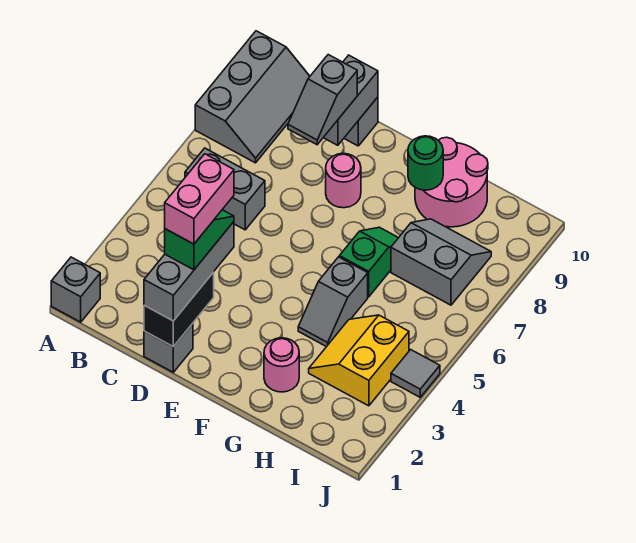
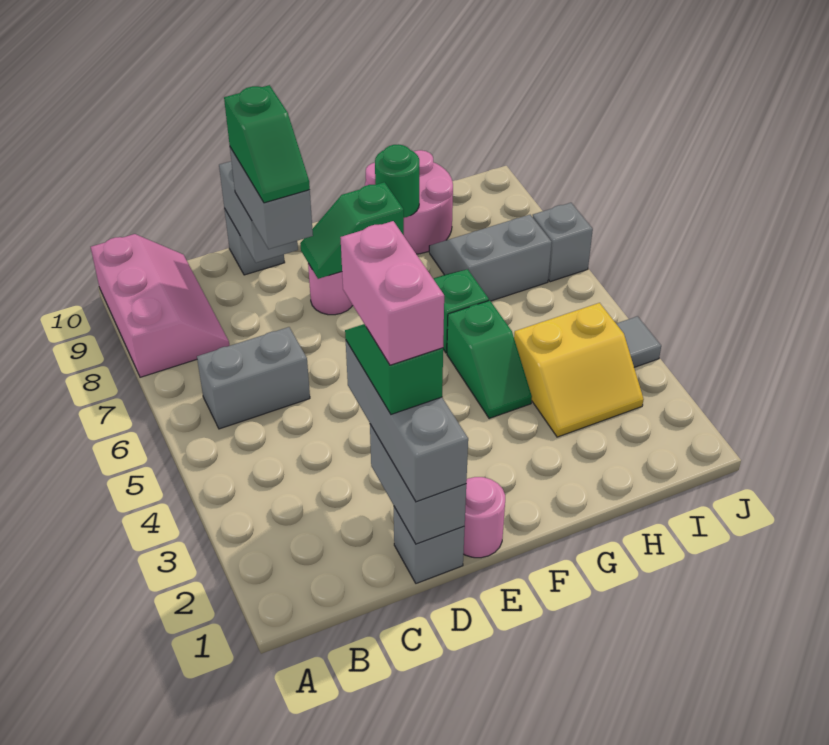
grey brick A1 level 1 -> grey brick J7 level 1
grey slope A8:B10 level 1 top A -> pink slope A8:B10 level 1 top A
black brick D1:D2 level 2 -> grey brick D1:D2 level 2
grey slope D8:D9 level 3 top 9 -> grey brick D8:D9 level 3
none -> green slope D8:D9 level 4 top 9
none -> green slope E8:F8 level 2 top F
pink round brick G2 level 1 -> pink round brick E1 level 1
grey slope G4:G5 level 1 top 5 -> green slope G4:G5 level 1 top 5
yellow slope H3:I4 level 1 top I -> yellow slope H3:I4 level 1 top 4

